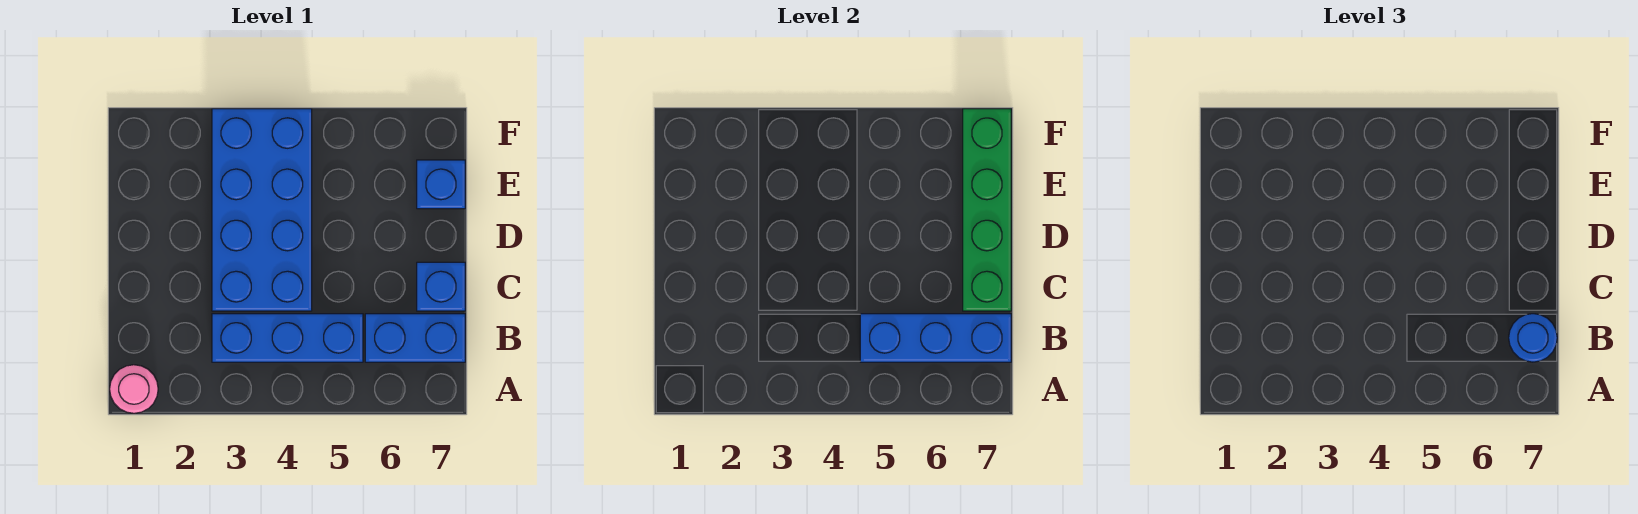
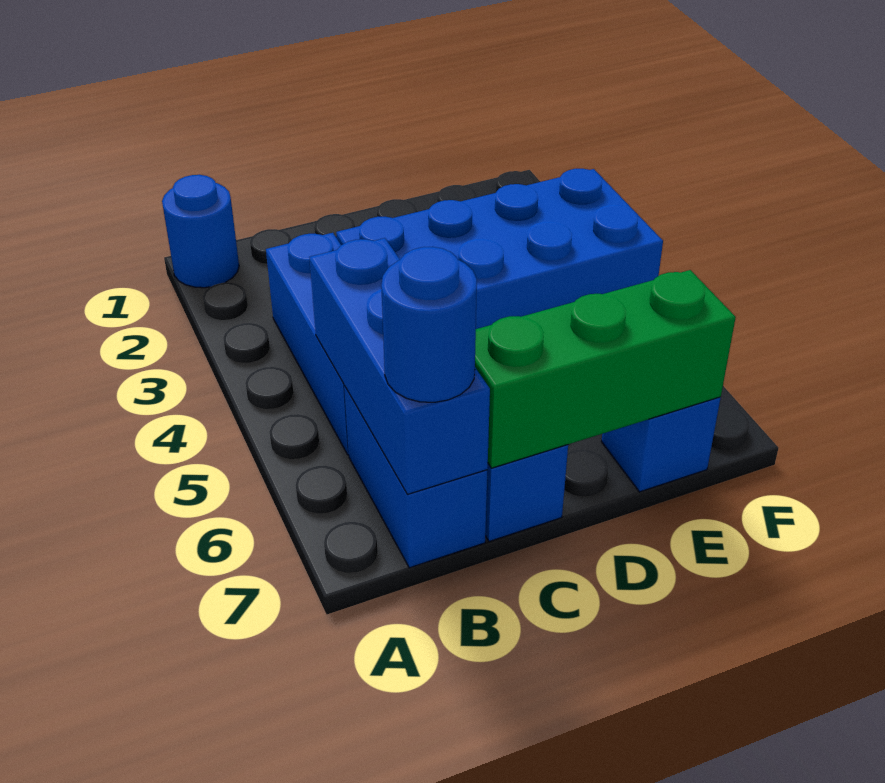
pink round brick A1 level 1 -> blue round brick A1 level 1
green brick C7:F7 level 2 -> green brick C7:E7 level 2

